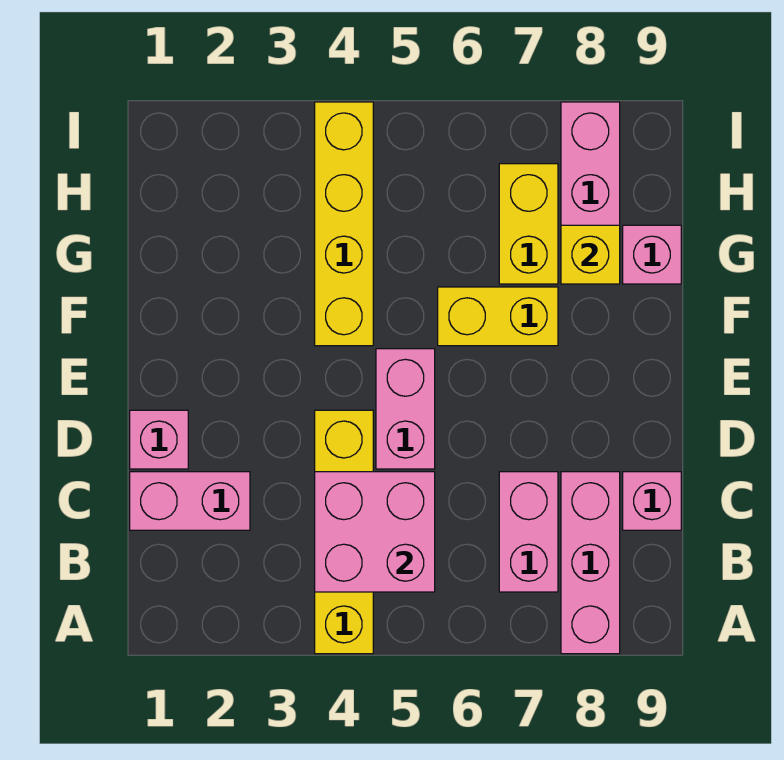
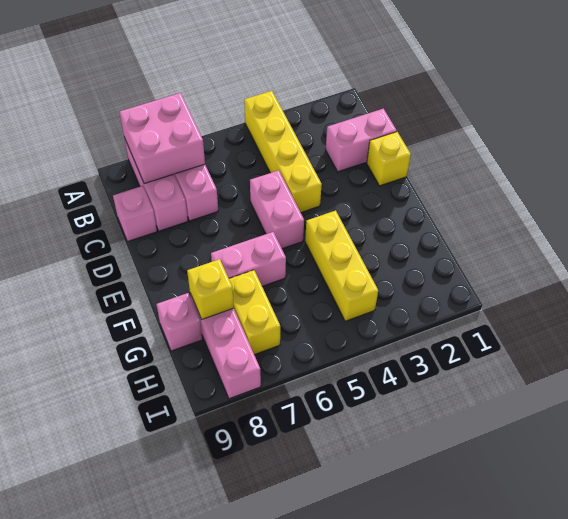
pink brick B4:C5 level 2 -> pink brick A7:B8 level 2
pink brick D1 level 1 -> yellow brick D1 level 1
yellow brick F4:I4 level 1 -> yellow brick F4:H4 level 1
yellow brick F6:F7 level 1 -> pink brick F6:F7 level 1

